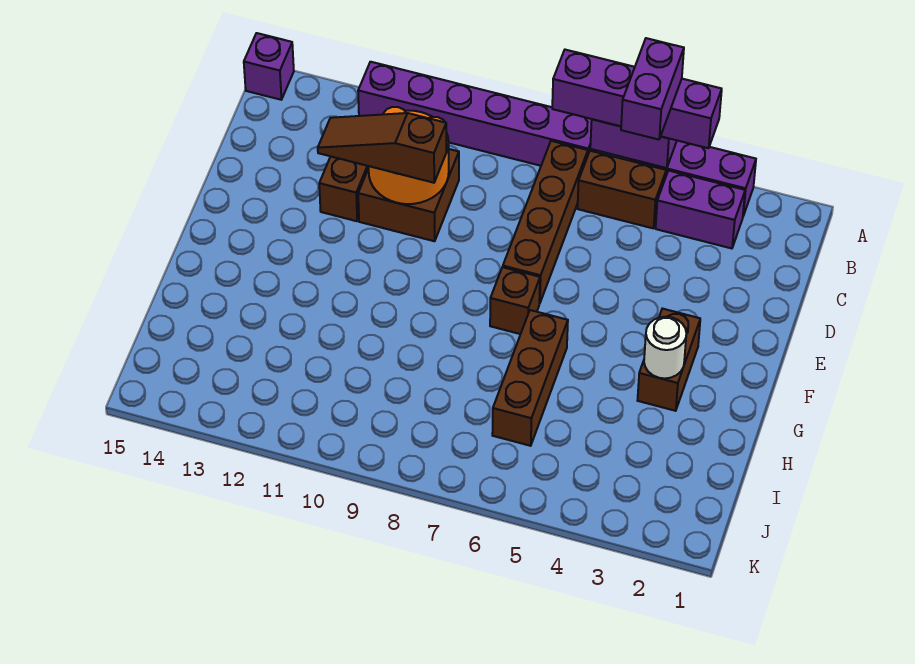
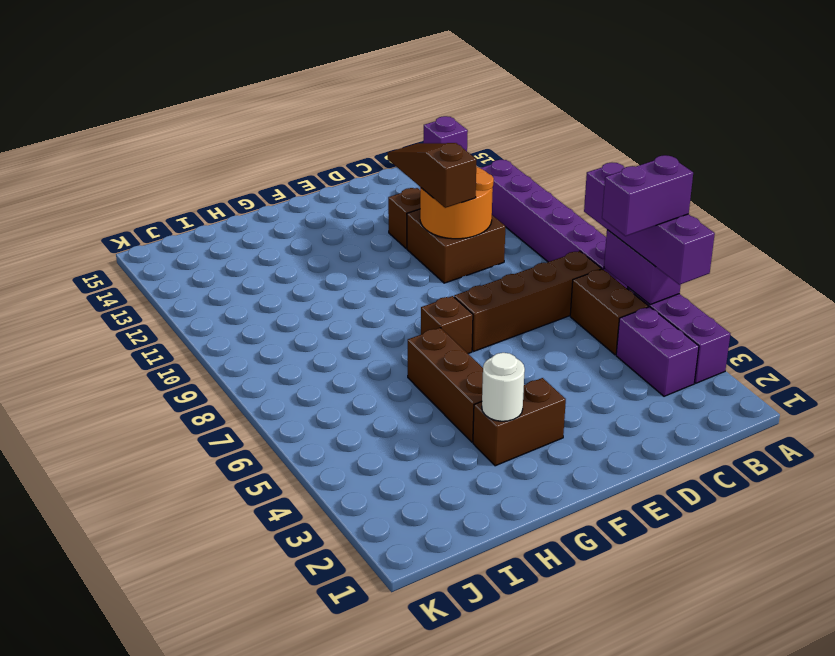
brown brick G6:I6 level 1 -> brown brick G4:G6 level 1

